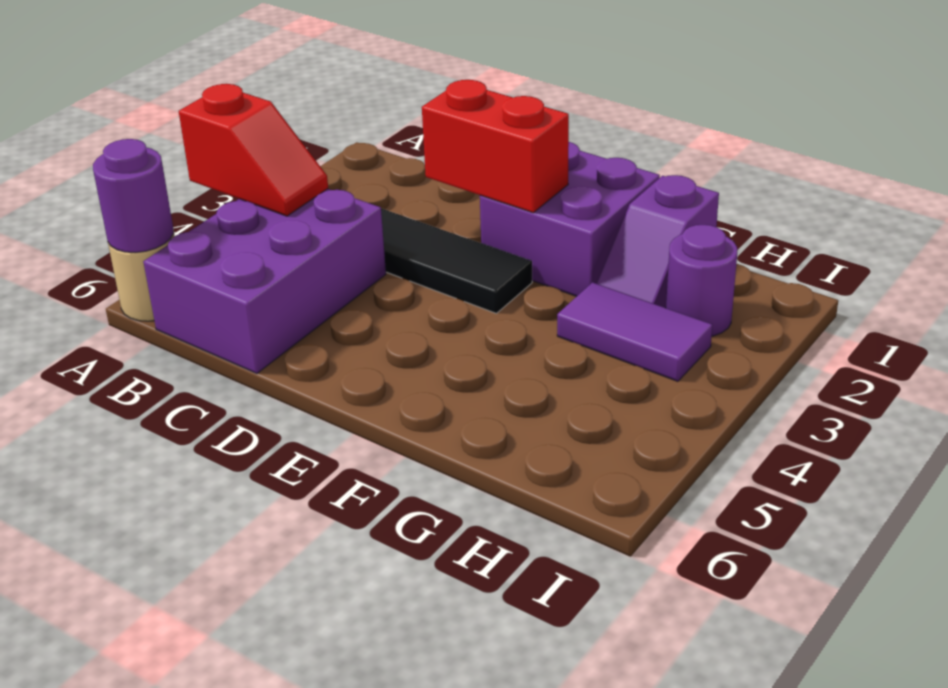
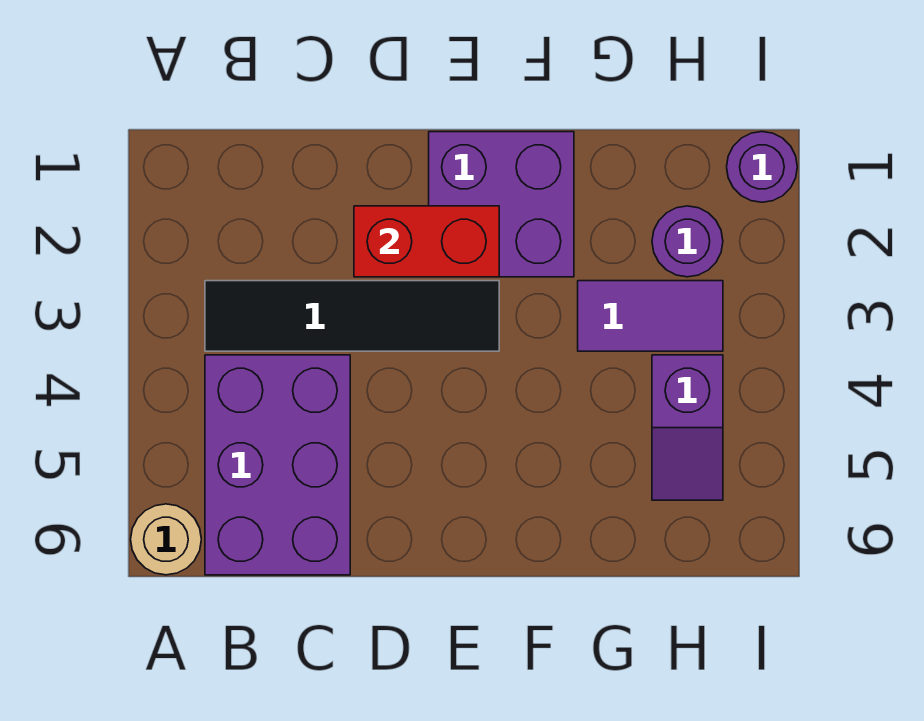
red slope A4:B4 level 2 top A -> none
purple round brick A6 level 2 -> purple round brick I1 level 1
purple slope G1:G2 level 1 top 1 -> purple slope H4:H5 level 1 top 4

